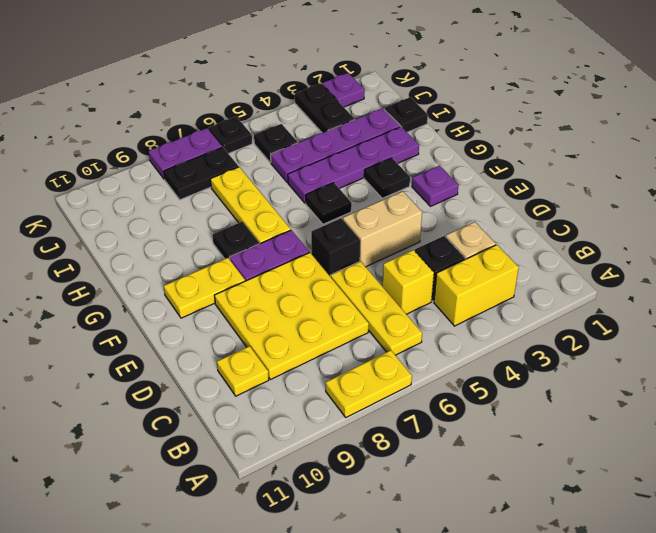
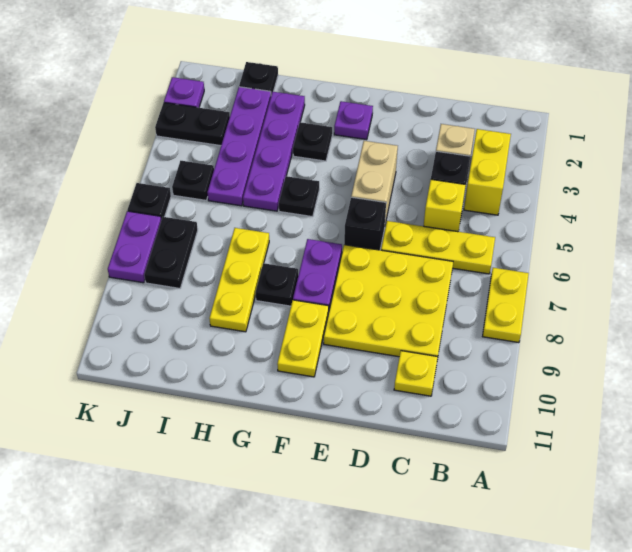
yellow plate G7:I7 level 1 -> yellow plate H7:H9 level 1

